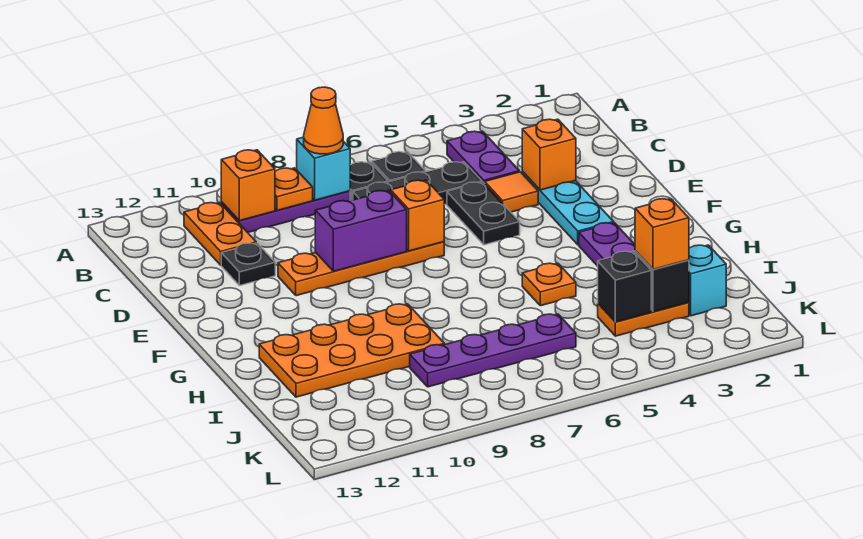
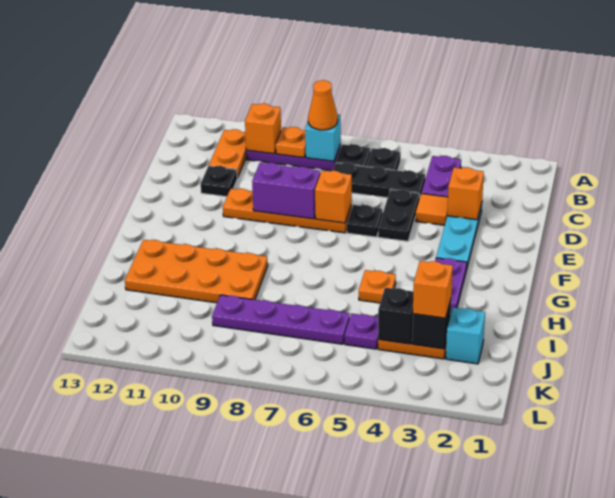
none -> black plate E6 level 1
none -> purple plate J5 level 1

